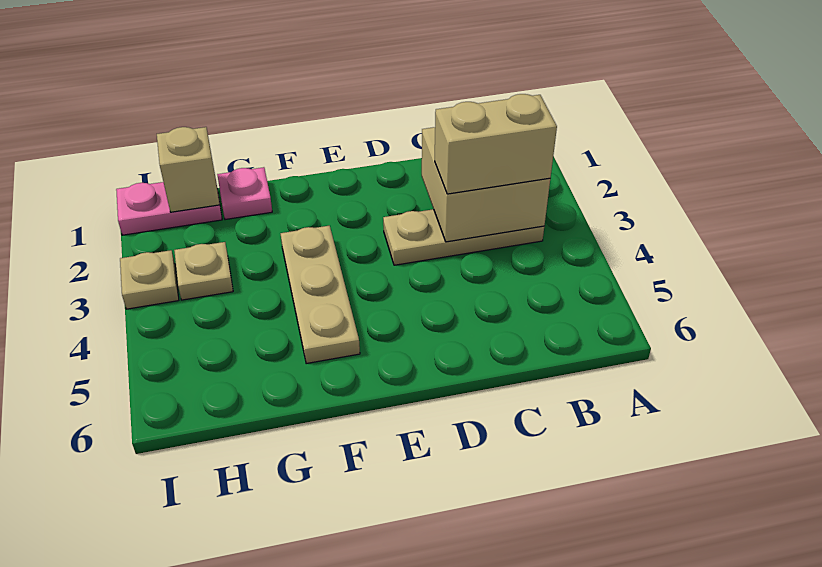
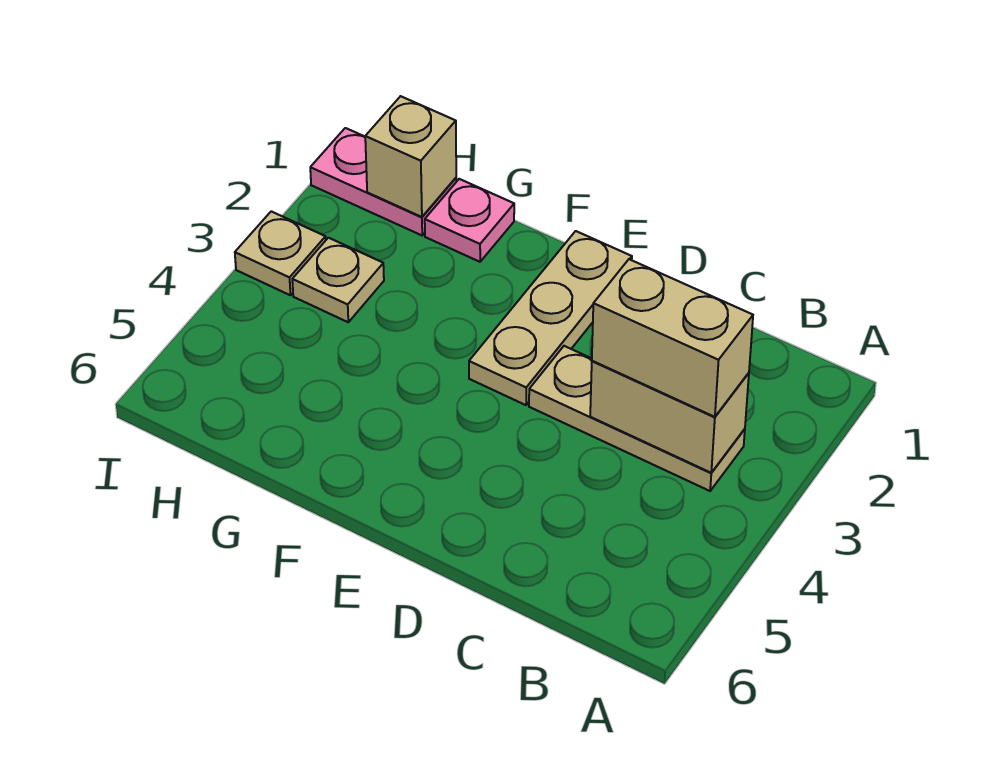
tan brick B2:C3 level 2 -> tan brick B3:C3 level 2
tan plate F3:F5 level 1 -> tan plate E1:E3 level 1

